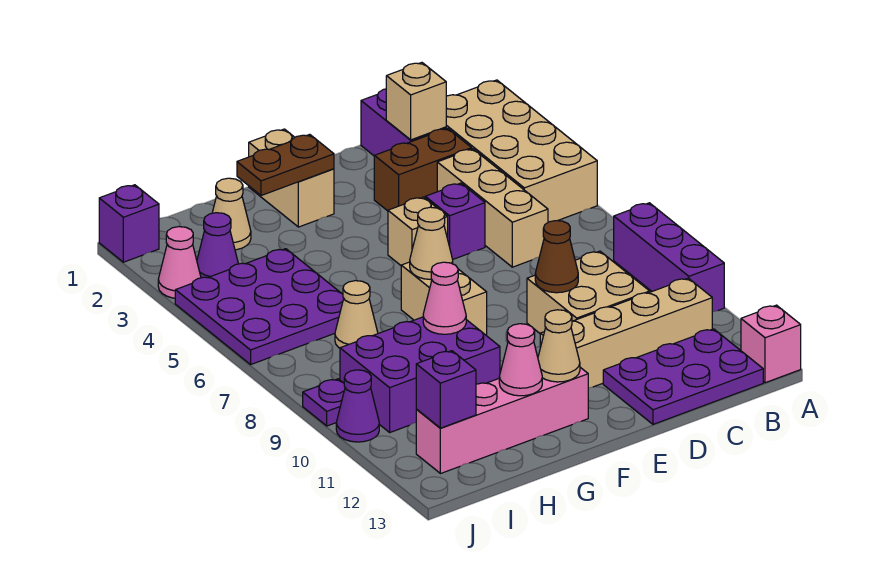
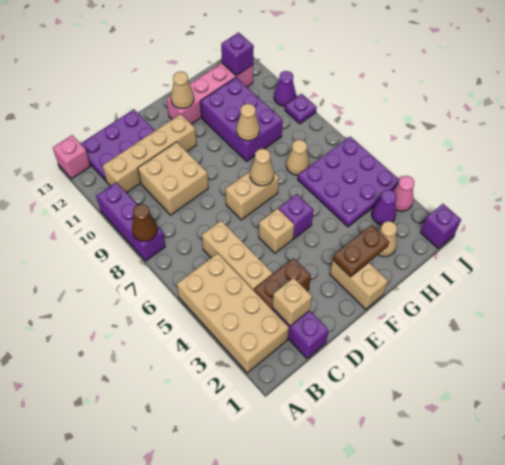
purple brick D5 level 1 -> purple brick F5 level 1
brown cone D9 level 2 -> brown cone A8 level 2
tan brick F7:F8 level 1 -> tan brick E7:F7 level 1
purple brick G9:I10 level 1 -> purple brick G9:H11 level 1
pink cone G9 level 2 -> tan cone G9 level 2
pink cone G12 level 2 -> none

